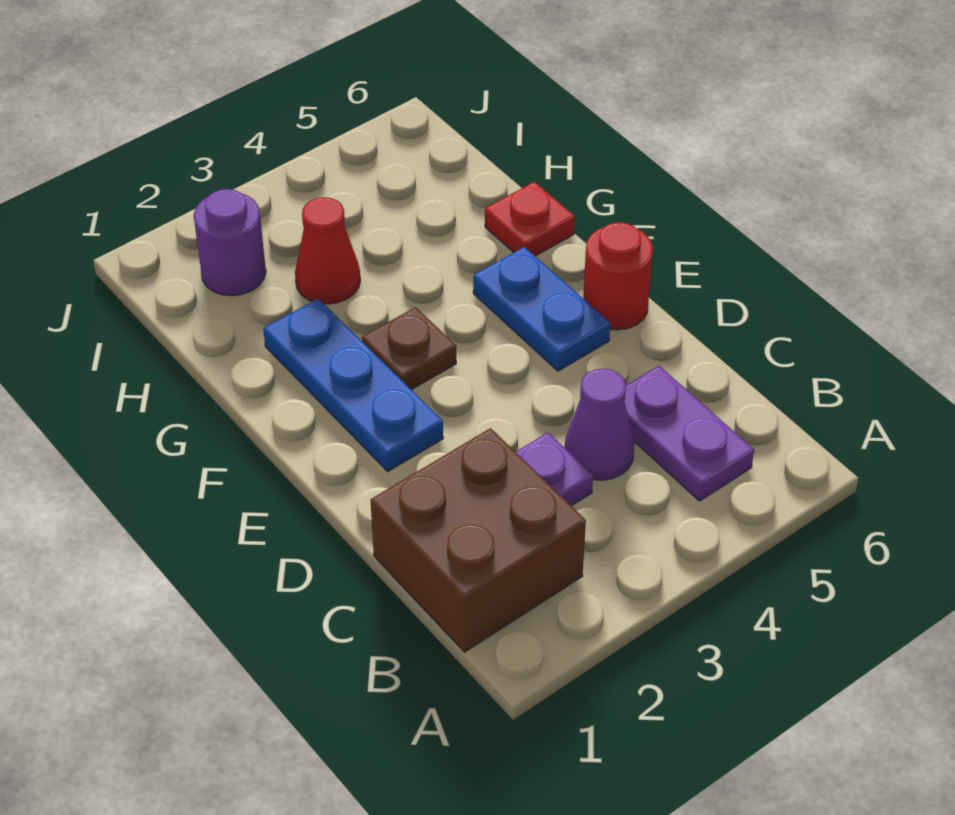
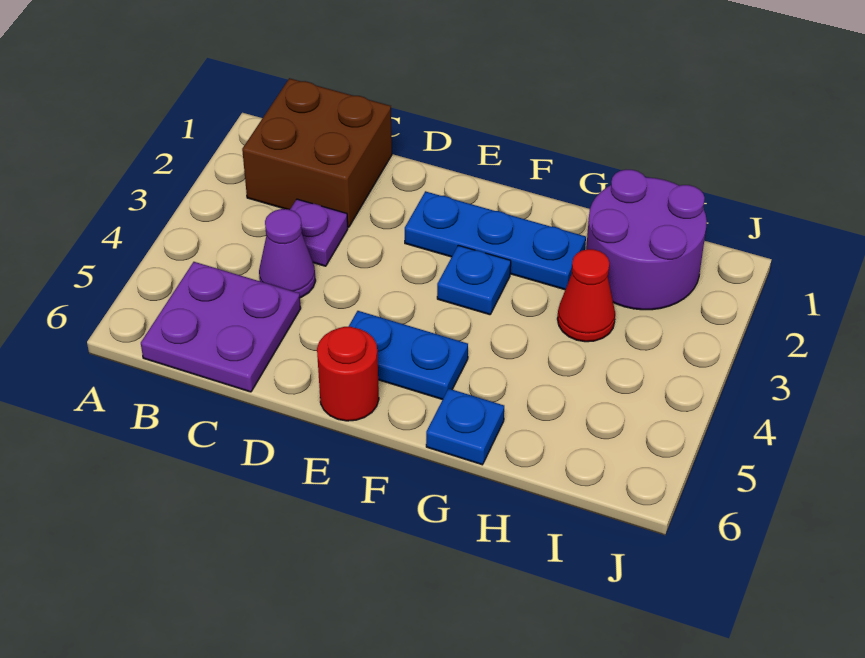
purple plate B5:C5 level 1 -> purple plate B5:C6 level 1
brown plate F3 level 1 -> blue plate F3 level 1
red plate G6 level 1 -> blue plate G6 level 1
purple round brick I2 level 1 -> purple round brick H1:I2 level 1

